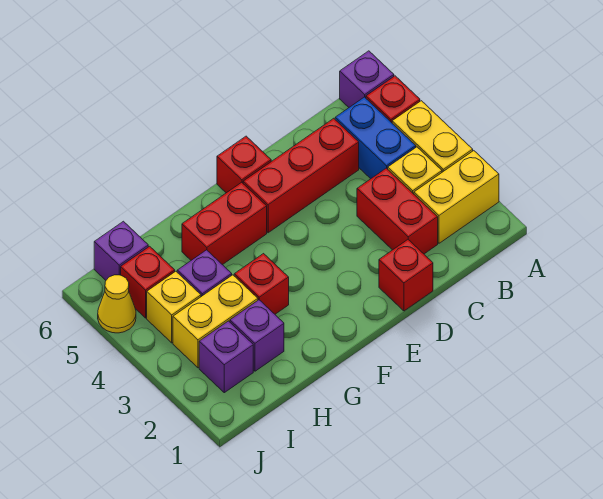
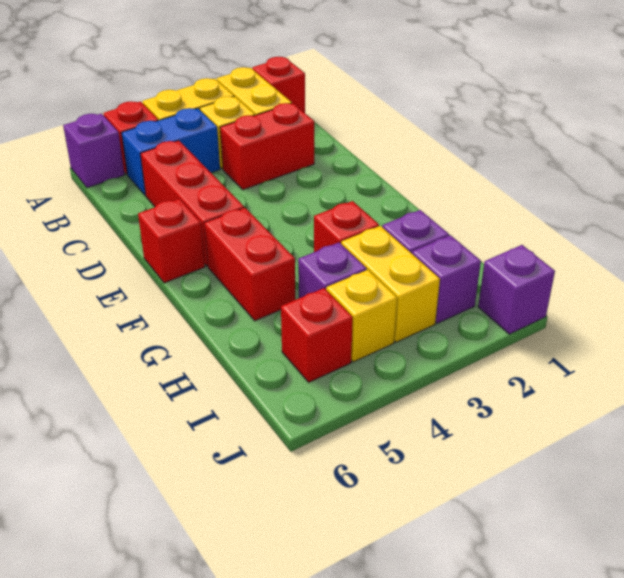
red brick D1 level 1 -> red brick A1 level 1
purple brick I6 level 1 -> purple brick J1 level 1
yellow cone J5 level 1 -> none

